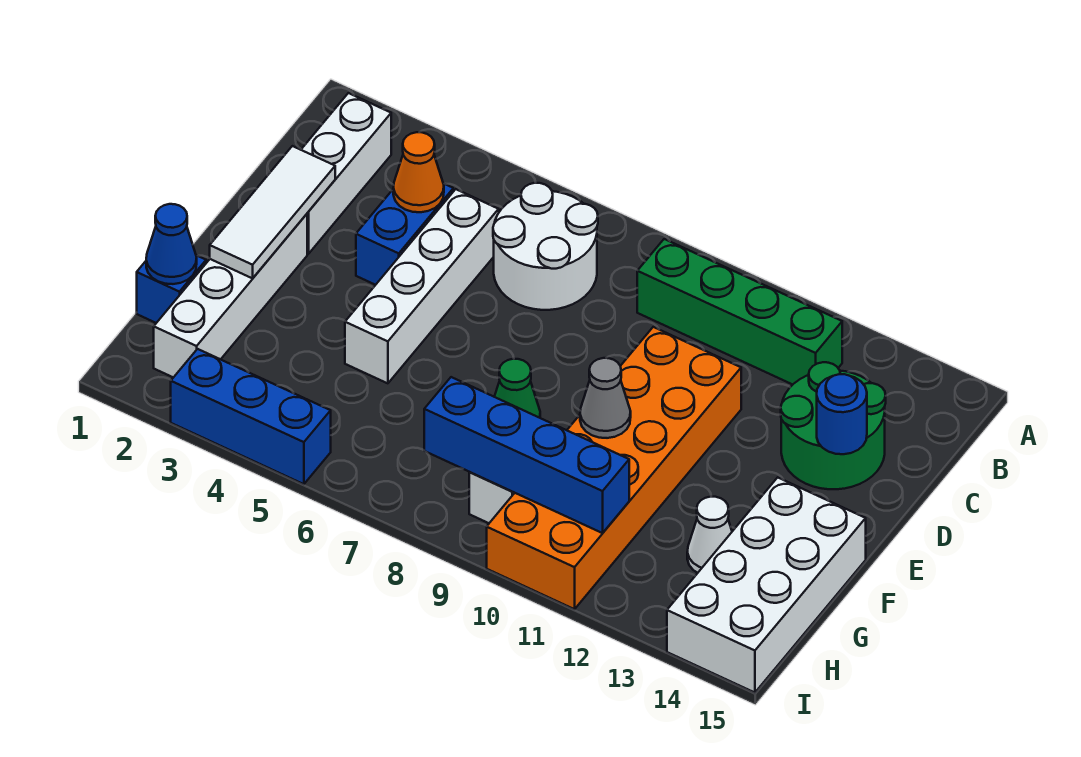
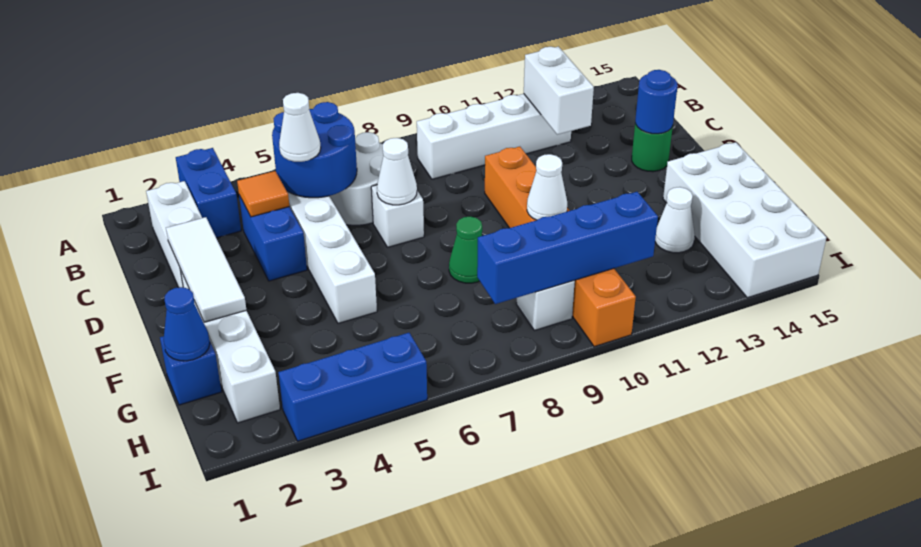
none -> blue brick A3:B3 level 1
none -> blue round brick B5:C6 level 2
green brick B9:B12 level 1 -> white brick B9:B12 level 1
none -> white brick B12:C12 level 2
orange cone C4 level 2 -> orange tile C4 level 2
none -> white cone C5 level 3
green round brick C13:D14 level 1 -> green round brick D14 level 1
none -> white brick D7 level 1
none -> white cone D7 level 2
orange brick D10:I11 level 1 -> orange brick D10:I10 level 1
grey cone F10 level 2 -> white cone F10 level 2

